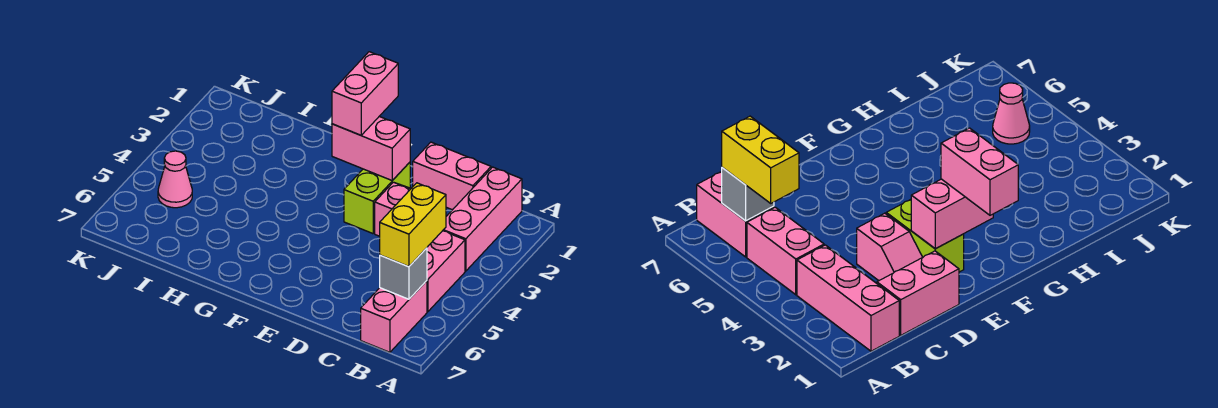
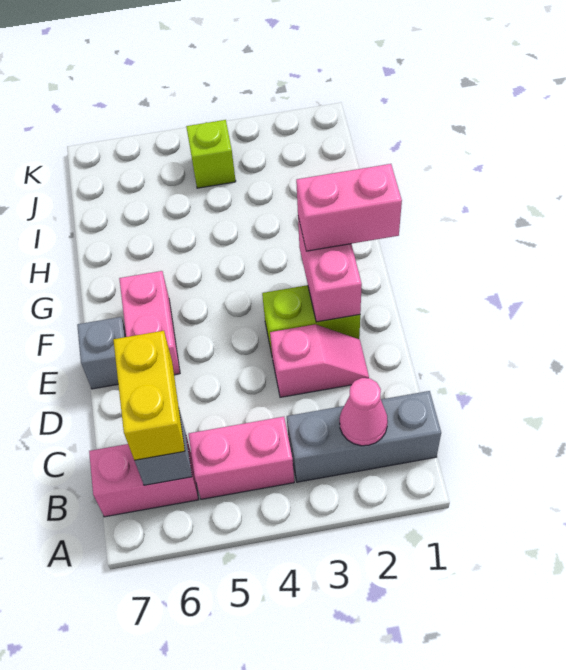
pink brick B1:B3 level 1 -> grey brick B1:B3 level 1
yellow brick B5:B6 level 3 -> yellow brick B6:C6 level 3
pink brick C1:D1 level 1 -> pink brick E6:F6 level 1
none -> grey brick E7 level 1
none -> lime brick J4 level 1
pink cone J5 level 1 -> pink cone B2 level 2

